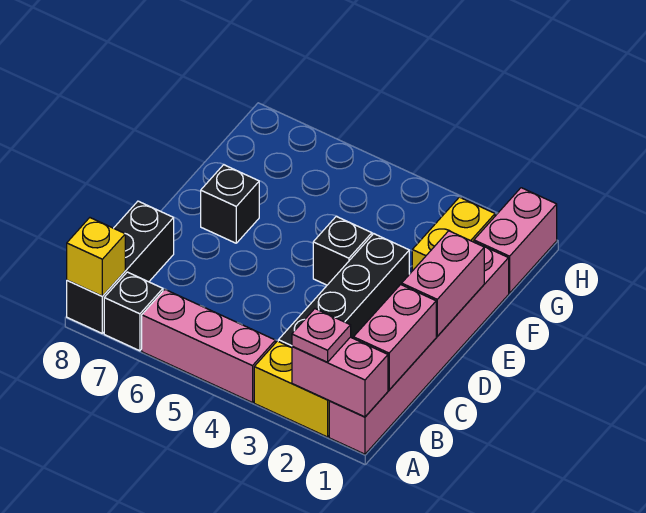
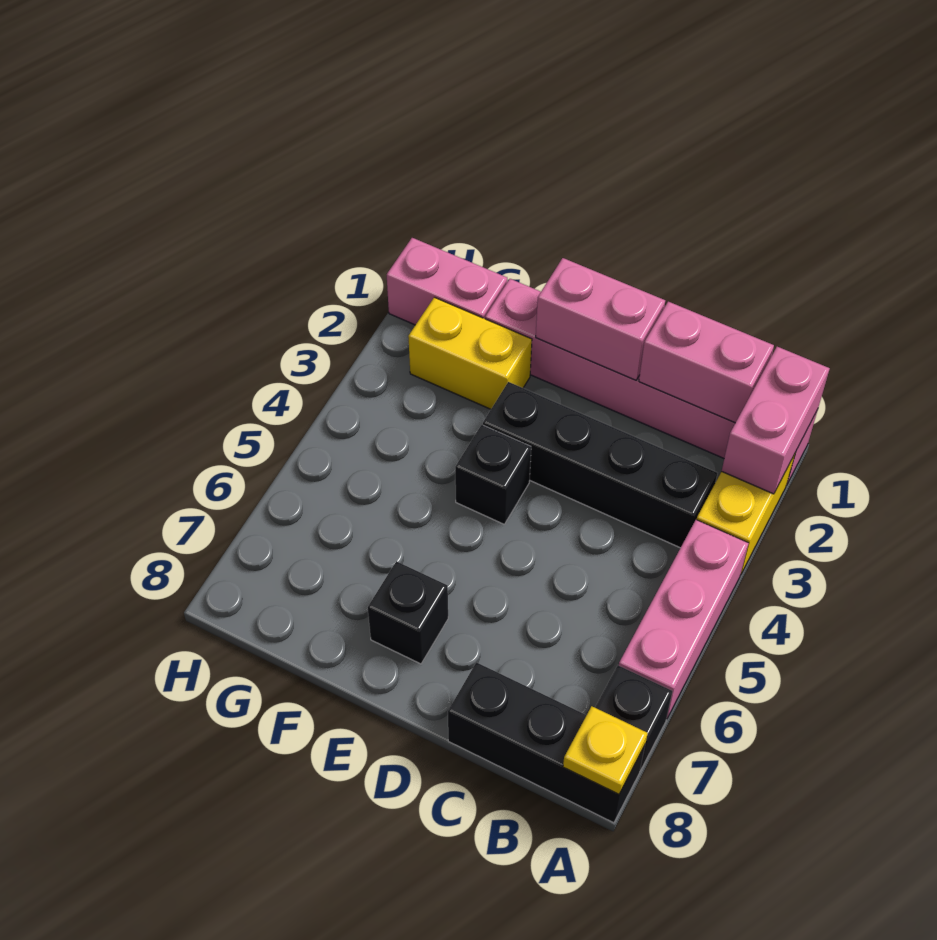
pink plate A2 level 3 -> none
yellow brick A8 level 2 -> yellow plate A8 level 2

